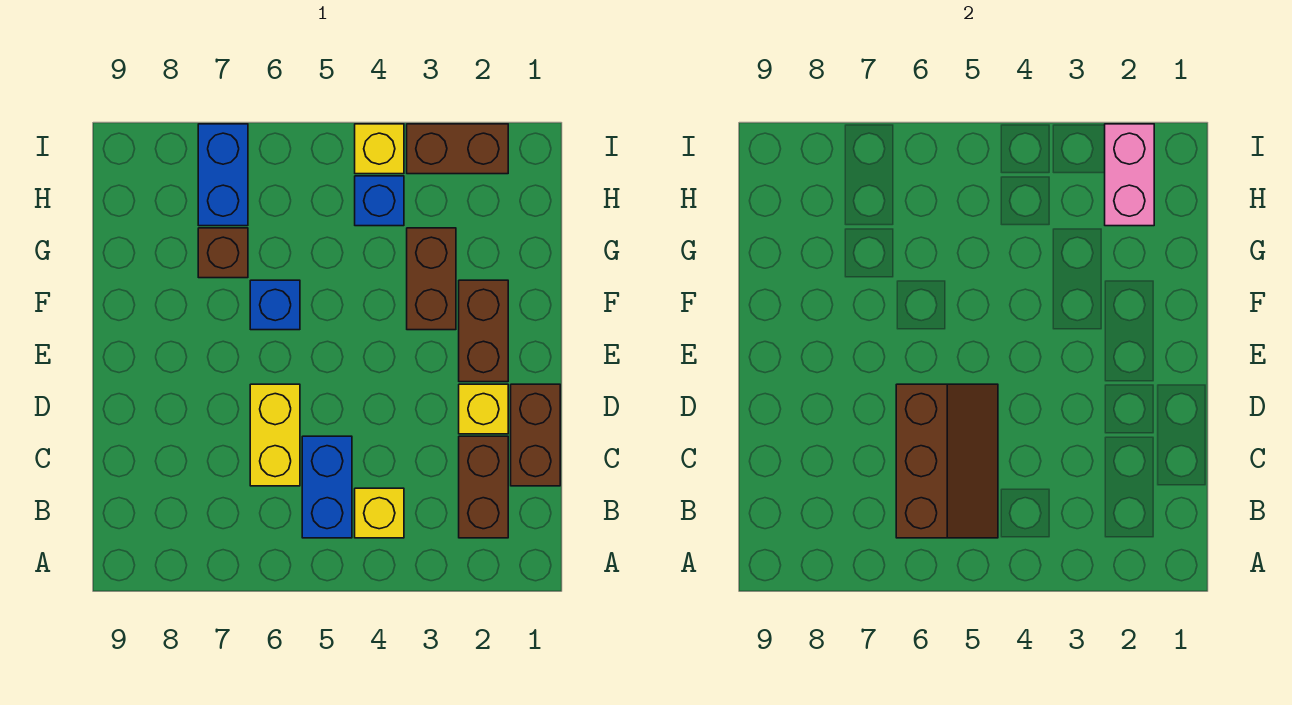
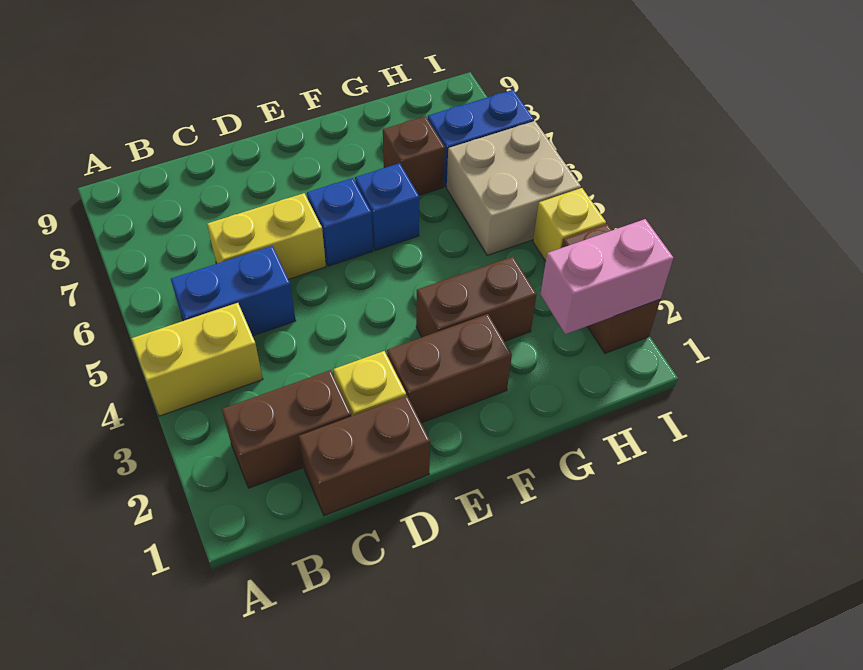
yellow brick B4 level 1 -> yellow brick A4:B4 level 1
brown slope B5:D6 level 2 top 6 -> none
blue brick H4 level 1 -> blue brick E6 level 1
none -> tan brick H5:I6 level 1

